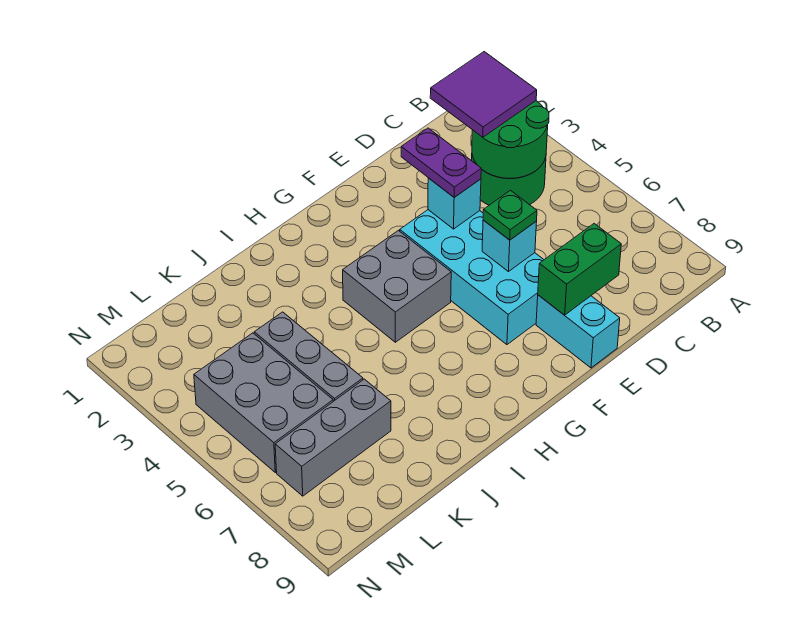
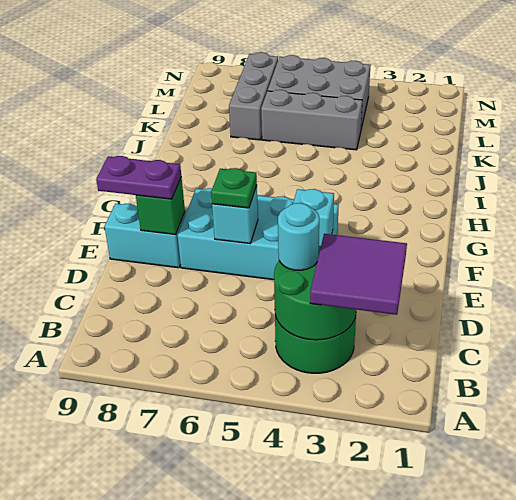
none -> cyan round brick C4 level 3
green brick D8:E8 level 2 -> green brick E8 level 2
purple plate E3:E4 level 3 -> purple plate E8:E9 level 3
grey brick G4:H5 level 1 -> none

